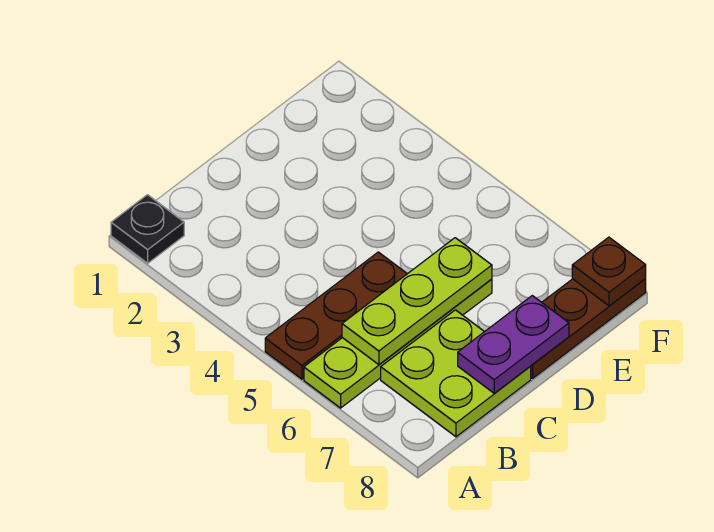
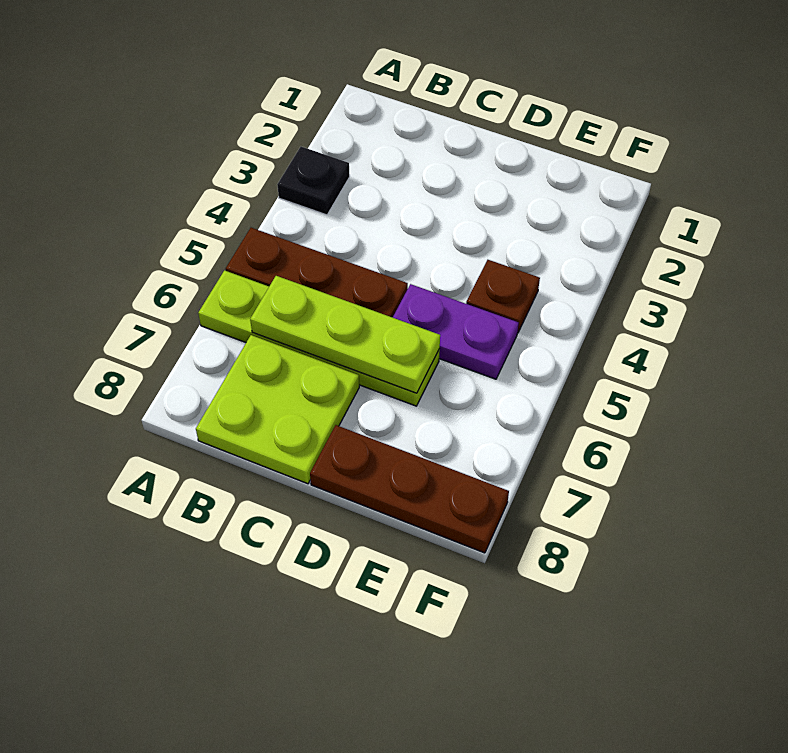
black plate A1 level 1 -> black plate A3 level 1
purple plate C8:D8 level 2 -> purple plate D5:E5 level 1
brown plate F8 level 2 -> brown plate E4 level 1

